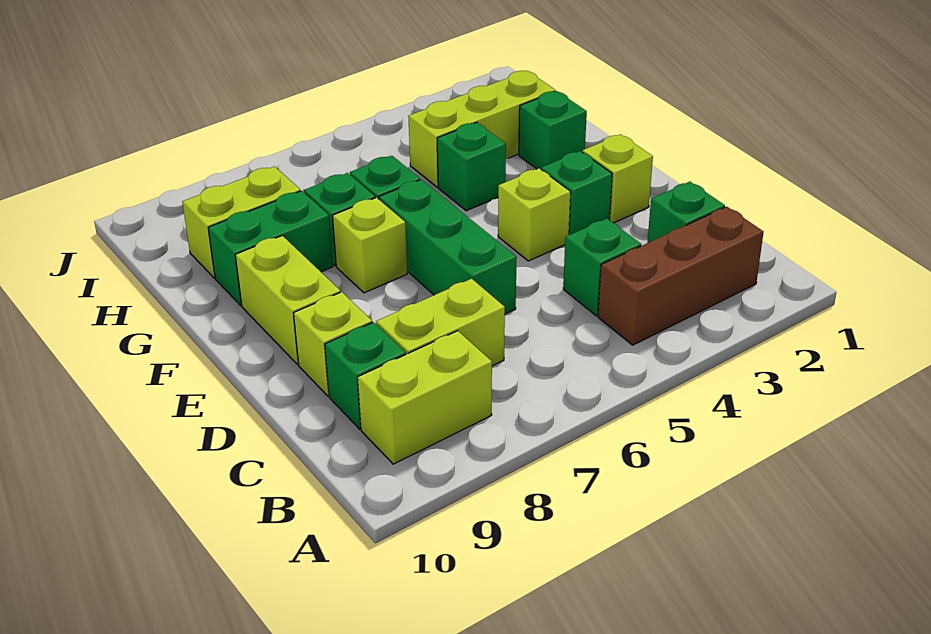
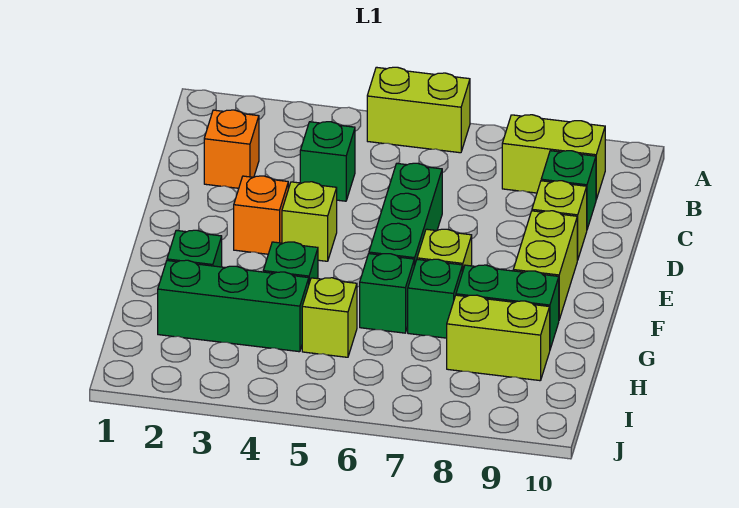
brown brick B2:B4 level 1 -> none
green brick C2 level 1 -> orange brick C2 level 1
lime brick C7:C8 level 1 -> lime brick A5:A6 level 1
lime brick E2 level 1 -> lime brick H5 level 1
green brick E3 level 1 -> orange brick E3 level 1
lime brick H2:H4 level 1 -> green brick H2:H4 level 1

